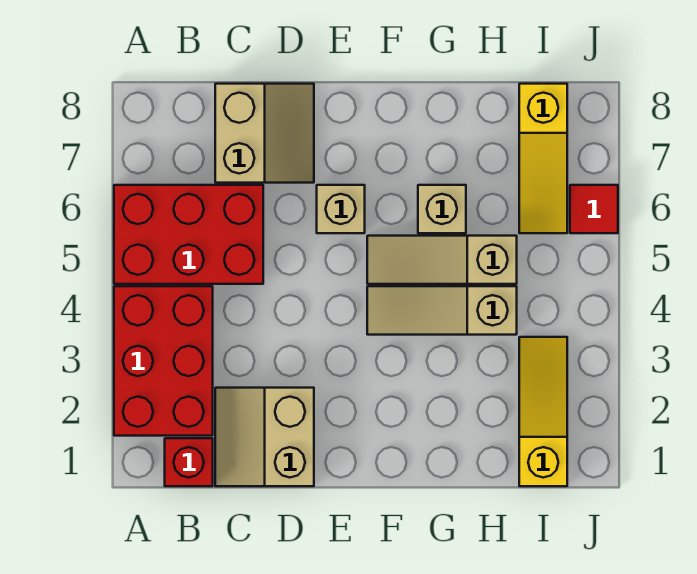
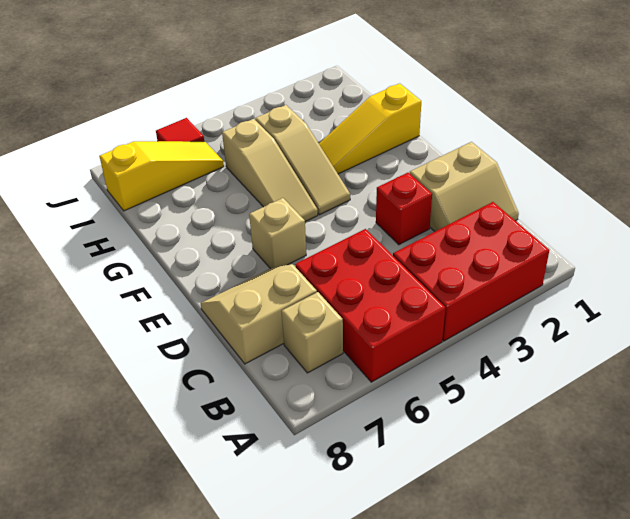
red brick B1 level 1 -> red brick D3 level 1
tan brick G6 level 1 -> tan brick B7 level 1
yellow slope I1:I3 level 1 top 1 -> yellow slope G1:G3 level 1 top 1

